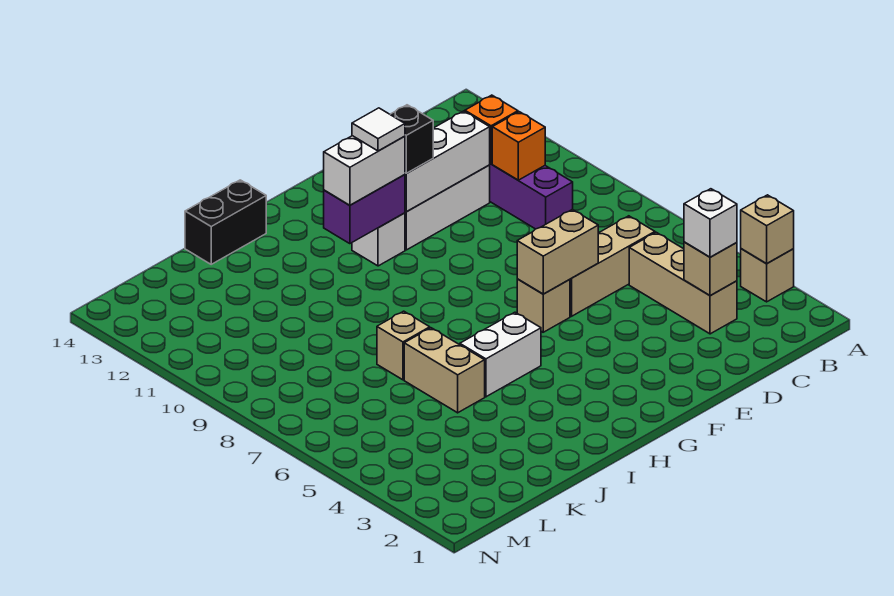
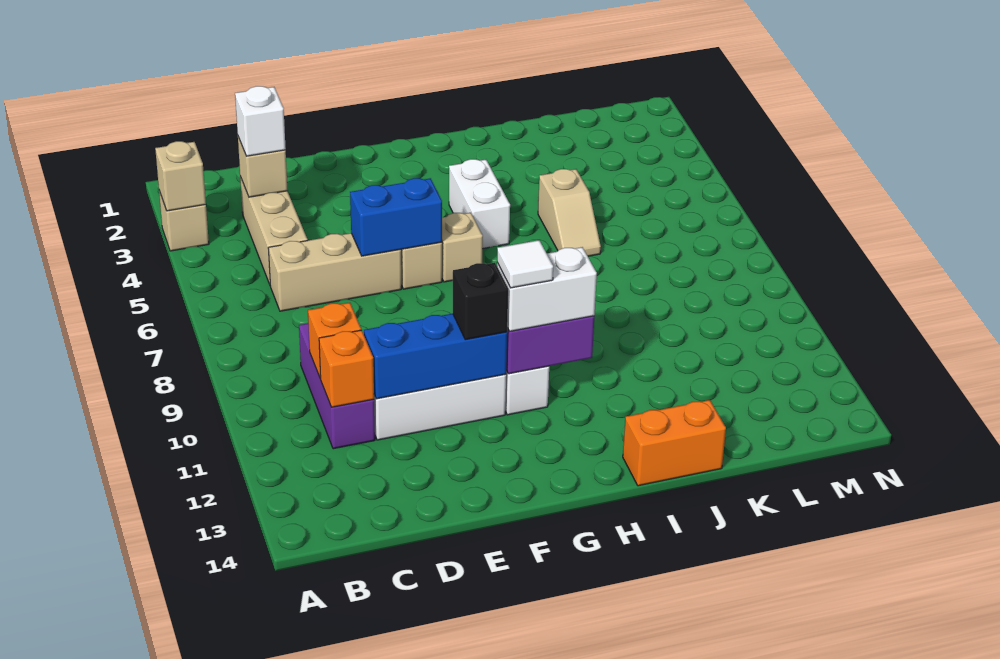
white brick D11:F11 level 2 -> blue brick D11:F11 level 2
tan brick E6:F6 level 2 -> blue brick E6:F6 level 2
white brick H5:I5 level 1 -> white brick H4:H5 level 1
black brick I14:J14 level 1 -> orange brick I14:J14 level 1
tan brick J5:J6 level 1 -> tan slope J5:J6 level 1 top 5
tan brick J7 level 1 -> tan brick G6 level 1

